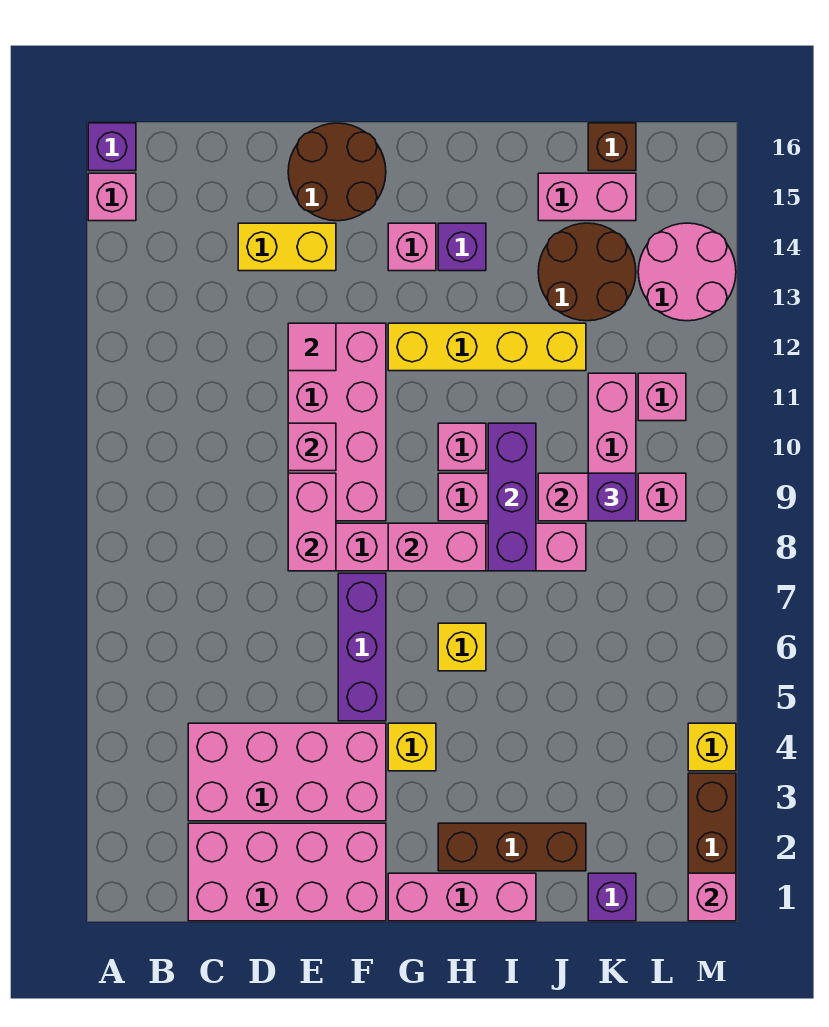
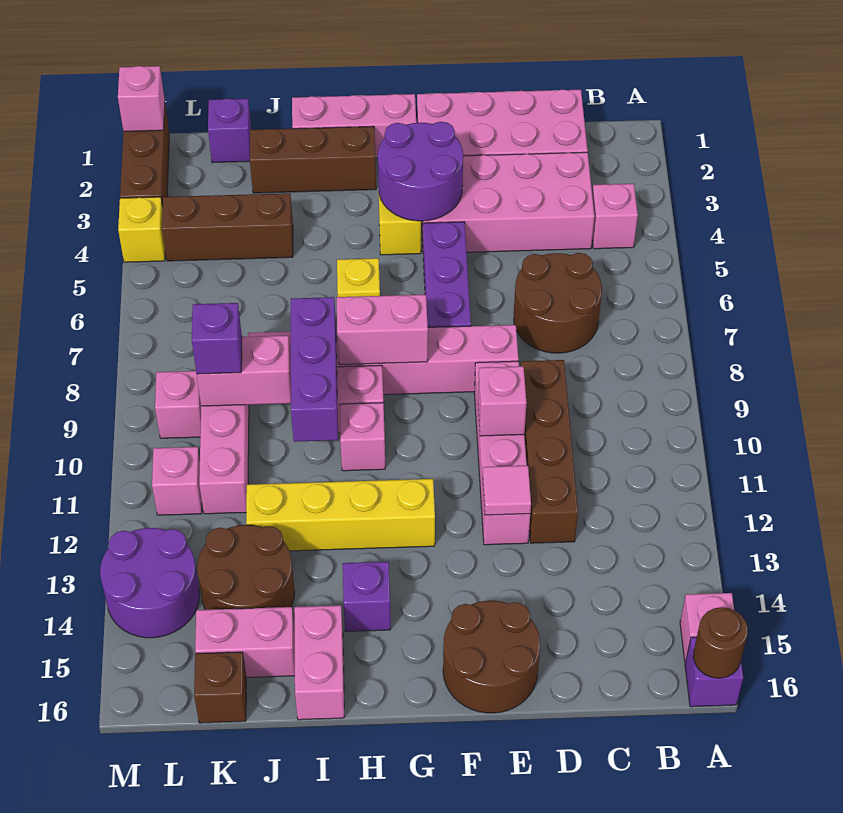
none -> brown round brick A16 level 2
none -> brown round brick C6:D7 level 1
none -> brown brick D9:D12 level 1
yellow brick D14:E14 level 1 -> none
pink brick E8:E9 level 2 -> pink brick I15:I16 level 1
pink brick E9:F12 level 1 -> pink brick E9:E12 level 1
none -> purple round brick F3:G4 level 2
pink brick G14 level 1 -> pink brick B4 level 1
none -> brown brick J4:L4 level 1
pink round brick L13:M14 level 1 -> purple round brick L13:M14 level 1

